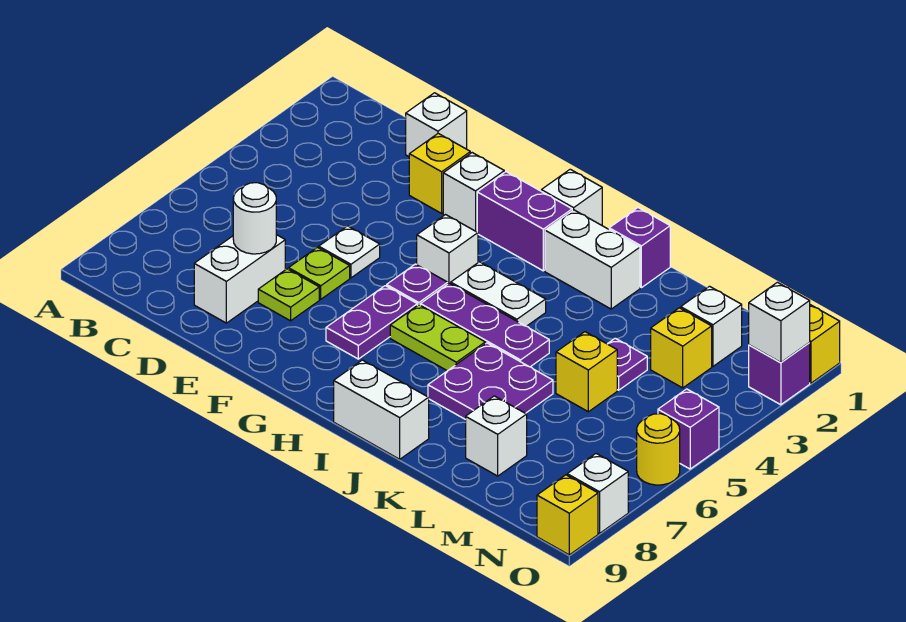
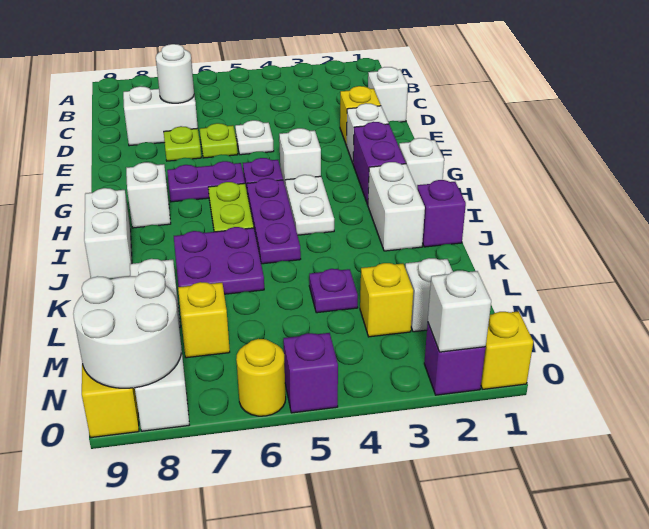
none -> white brick H8 level 1
yellow brick L5 level 1 -> yellow brick M7 level 1
none -> white round brick N8:O9 level 2

